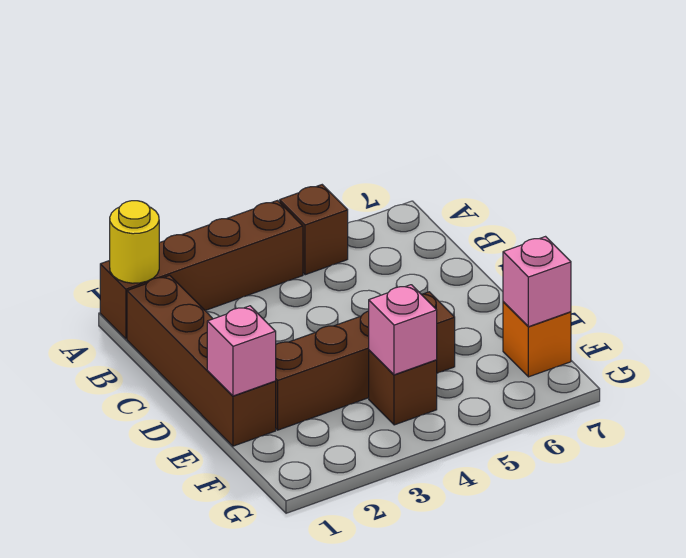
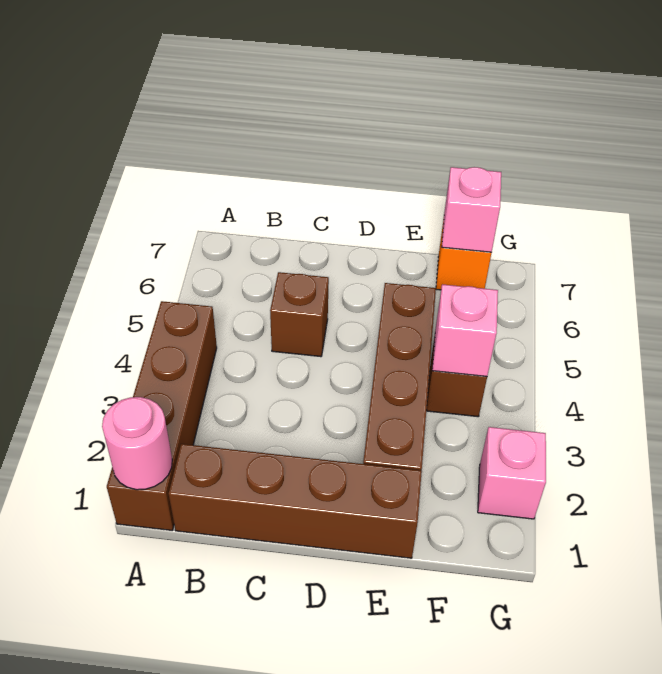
yellow round brick A1 level 2 -> pink round brick A1 level 2
brown brick A5 level 1 -> brown brick C5 level 1
pink brick E1 level 2 -> pink brick G2 level 1

